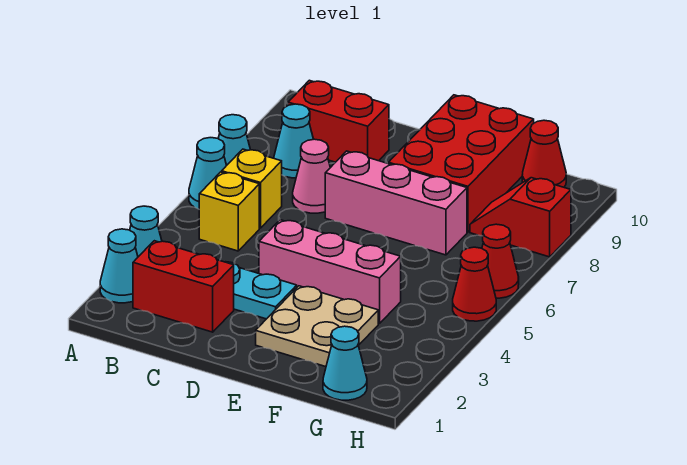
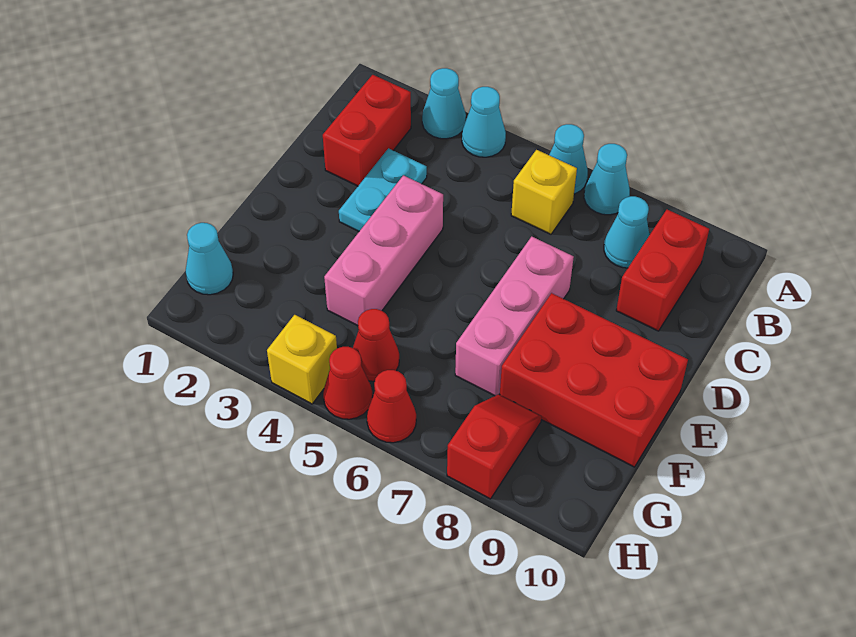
cyan cone A2 level 1 -> cyan cone A4 level 1
yellow brick B5 level 1 -> yellow brick H4 level 1
pink cone C7 level 1 -> none
tan plate E2:F3 level 1 -> none
red cone G10 level 1 -> red cone G5 level 1

